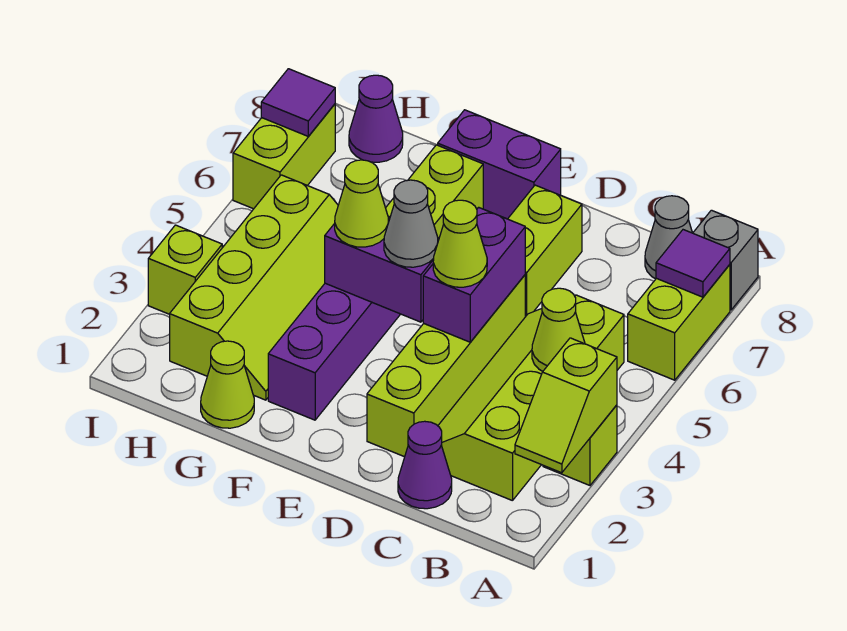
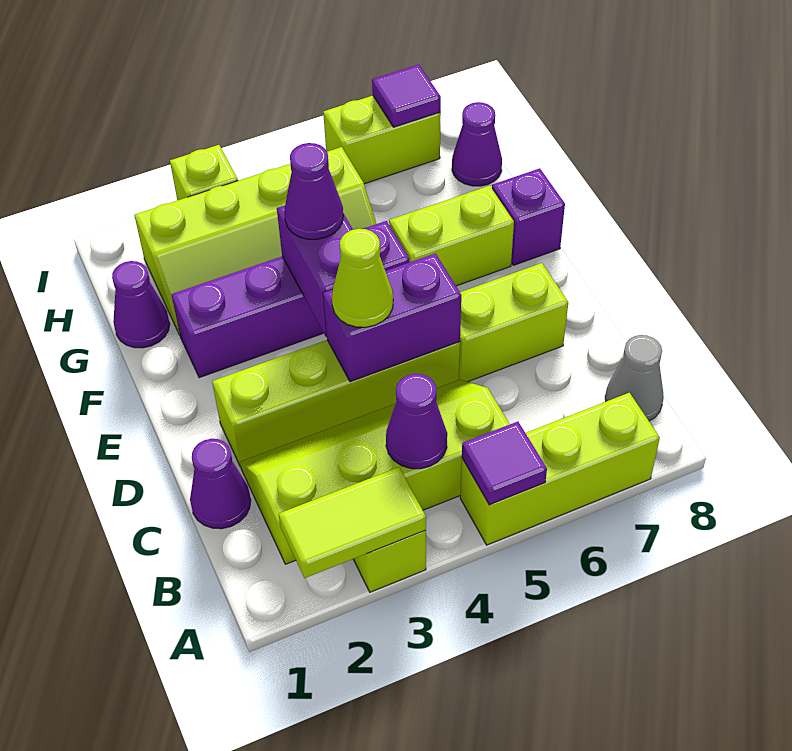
lime slope A2:A3 level 2 top 3 -> lime tile A2:A3 level 2
lime brick A6:A7 level 1 -> lime brick A5:A7 level 1
purple tile A7 level 2 -> purple tile A5 level 2
grey brick A8 level 1 -> none
lime cone B4 level 2 -> purple cone B4 level 2
grey cone E4 level 3 -> none
purple brick E8:F8 level 1 -> purple brick F8 level 1
lime cone F4 level 3 -> purple cone F4 level 3
lime cone G1 level 1 -> purple cone G1 level 1

